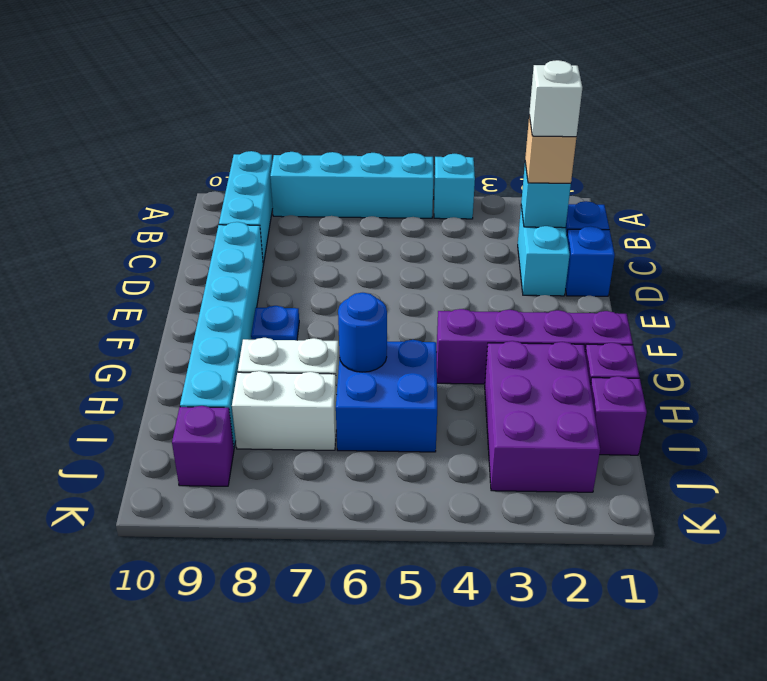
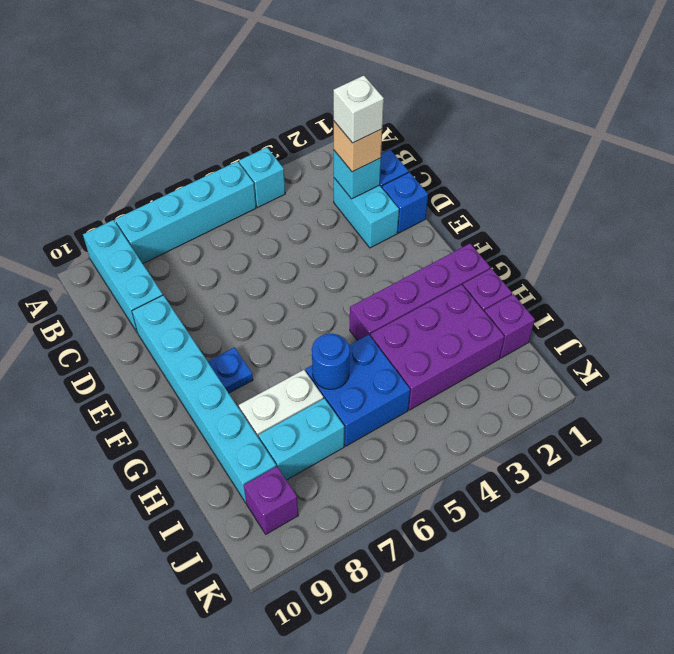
purple brick H2:J3 level 1 -> purple brick H2:I4 level 1
white brick I7:I8 level 1 -> cyan brick I7:I8 level 1

